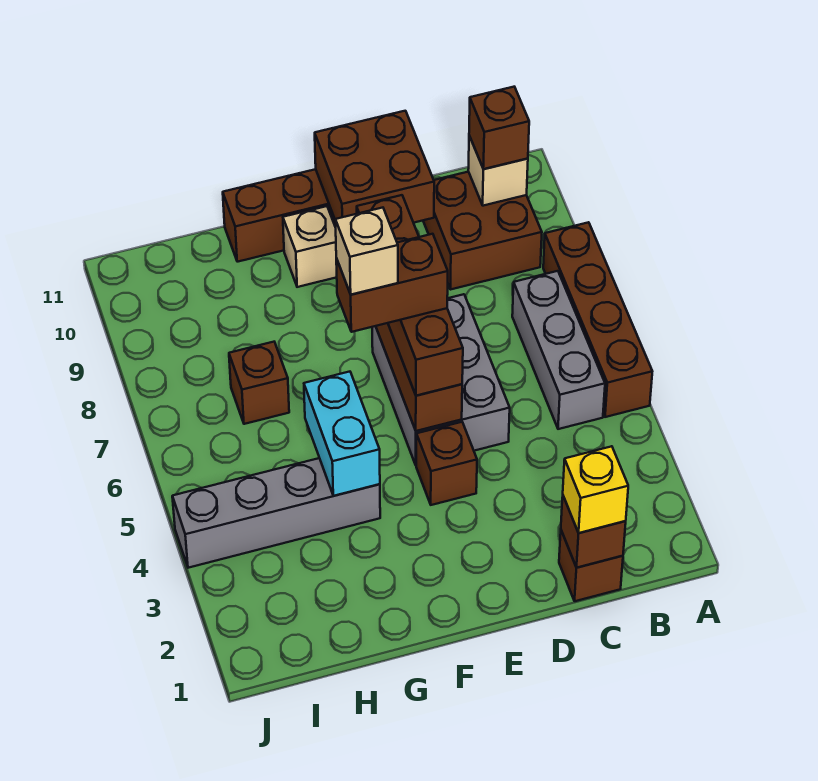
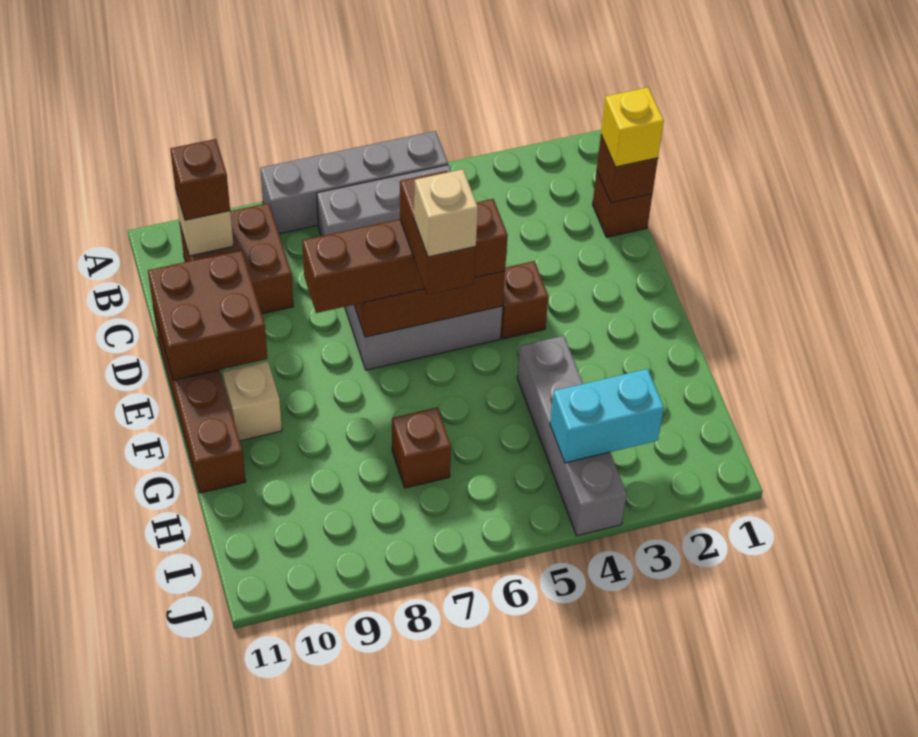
brown brick A5:A8 level 1 -> grey brick A5:A8 level 1
cyan brick G4:G5 level 2 -> cyan brick I3:I4 level 2

